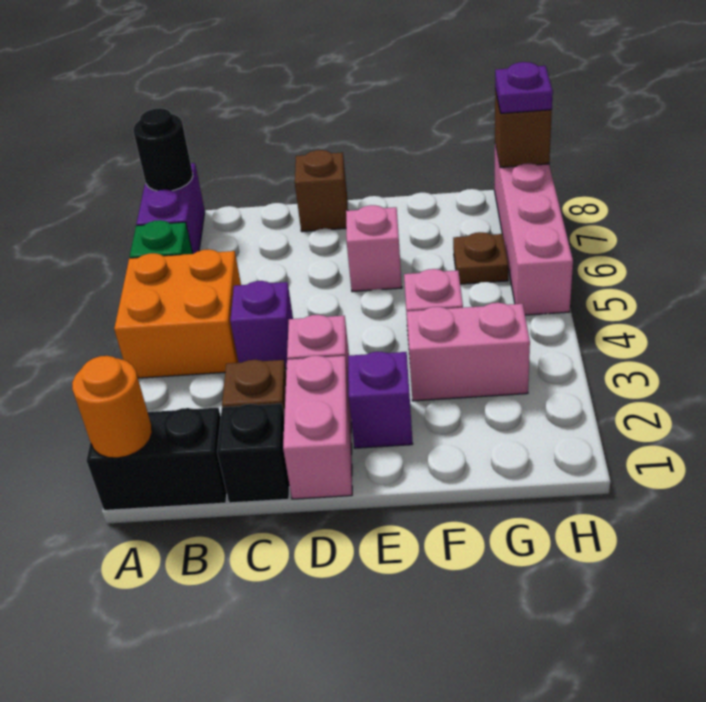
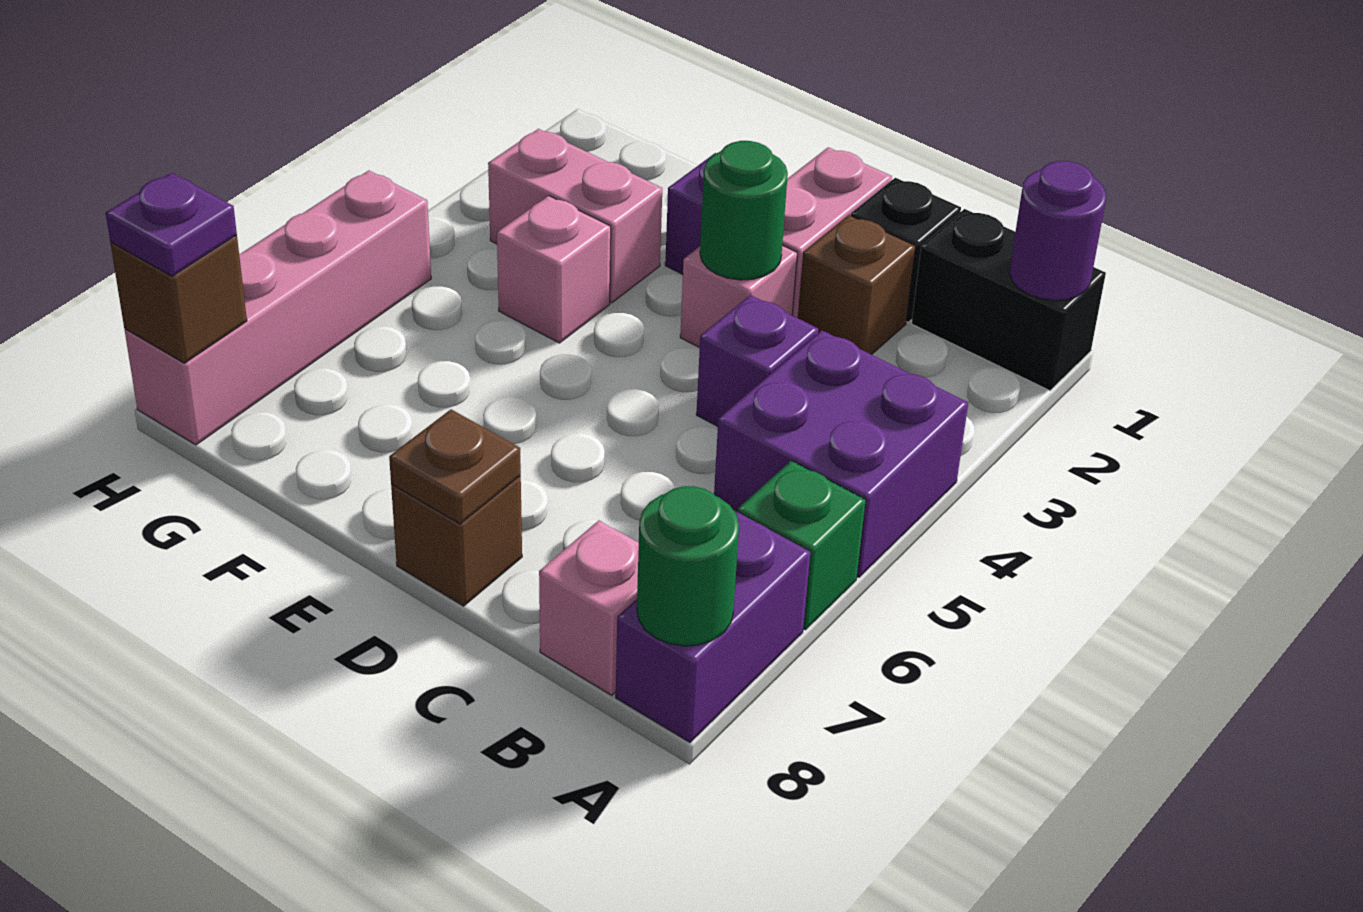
orange round brick A1 level 2 -> purple round brick A1 level 2
orange brick A4:B5 level 1 -> purple brick A4:B5 level 1
black round brick A8 level 2 -> green round brick A8 level 2
none -> green round brick D3 level 2
pink brick E6 level 1 -> pink brick B8 level 1
brown plate G6 level 1 -> brown plate D8 level 2

